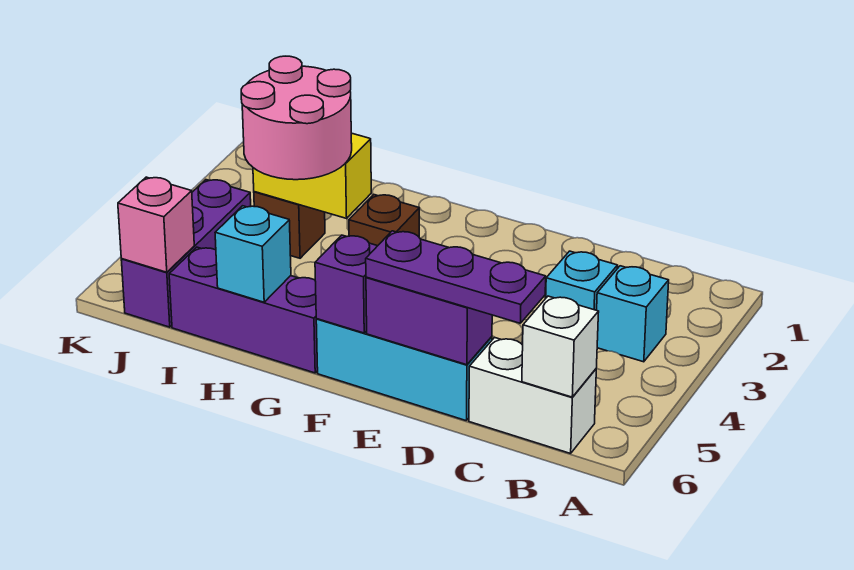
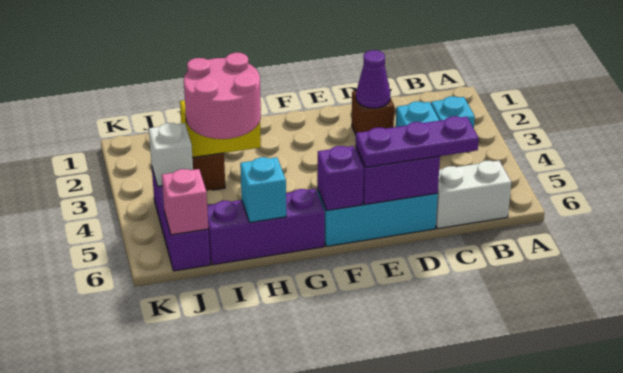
white brick B6 level 2 -> white brick J4 level 2
none -> purple cone D2 level 2
brown brick G3 level 1 -> brown brick D2 level 1

